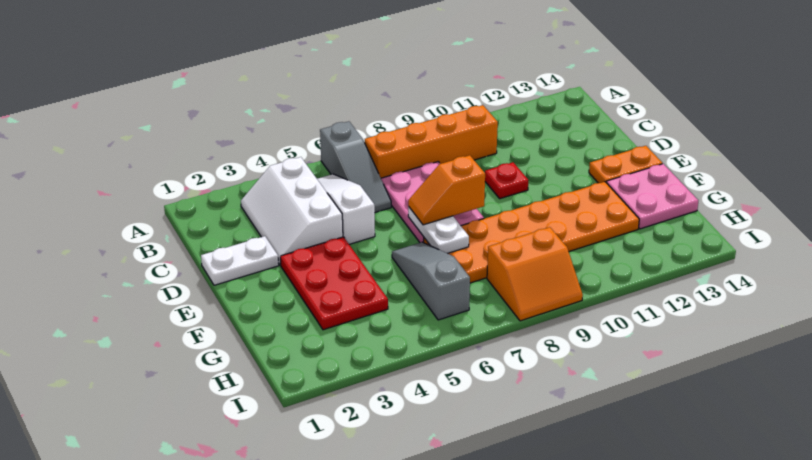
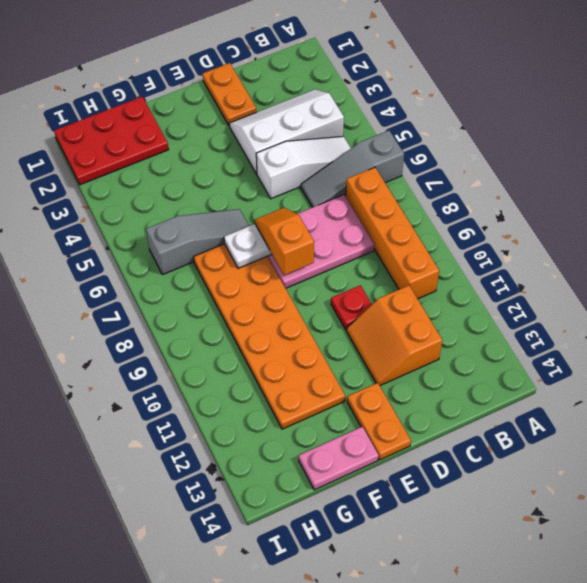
white plate D1:D2 level 1 -> orange plate D1:D2 level 1
red plate E3:G4 level 1 -> red plate G1:I2 level 1
pink plate F13:G14 level 1 -> pink plate F14:G14 level 1
orange slope H8:I9 level 1 top H -> orange slope C11:D12 level 1 top C

